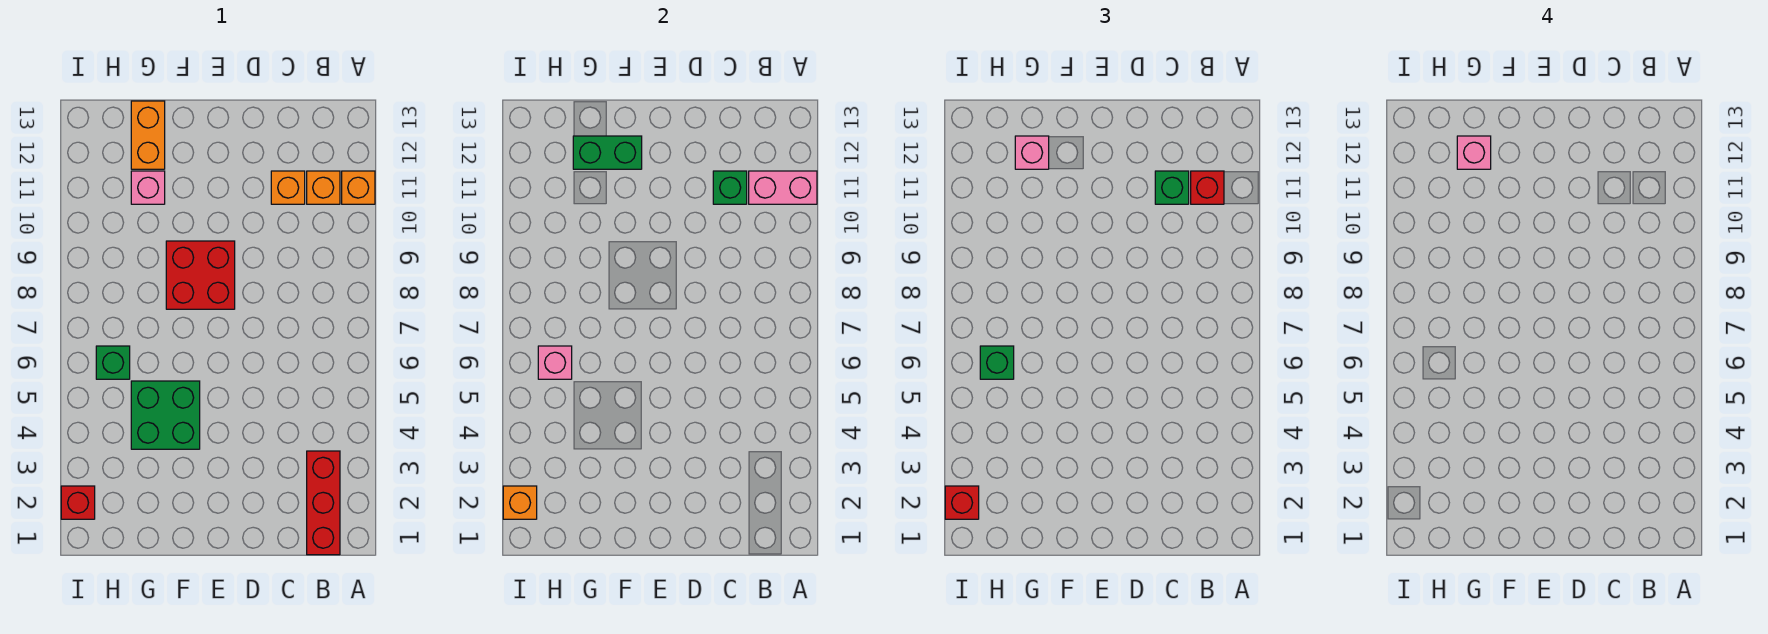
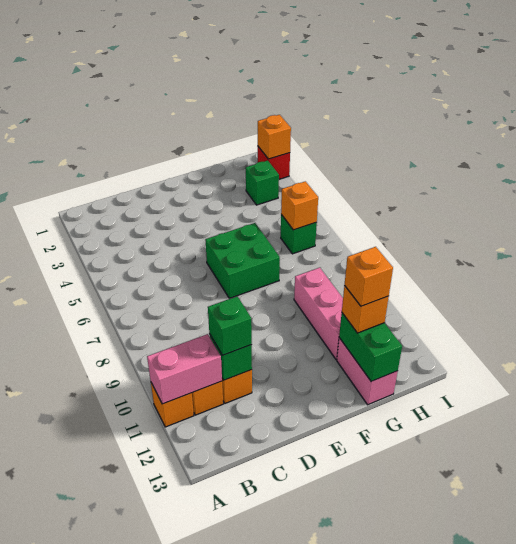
red brick B1:B3 level 1 -> none
red brick B11 level 3 -> none
red brick E8:F9 level 1 -> none
green brick F4:G5 level 1 -> green brick E6:F7 level 1
green brick F12:G12 level 2 -> green brick G12:G13 level 2
pink brick G11 level 1 -> pink brick G9:G11 level 1
orange brick G12:G13 level 1 -> pink brick G12:G13 level 1
pink brick G12 level 3 -> orange brick G12 level 3
pink brick G12 level 4 -> orange brick G12 level 4
pink brick H6 level 2 -> orange brick H6 level 2
green brick H6 level 3 -> green brick H3 level 1
red brick I2 level 3 -> none

